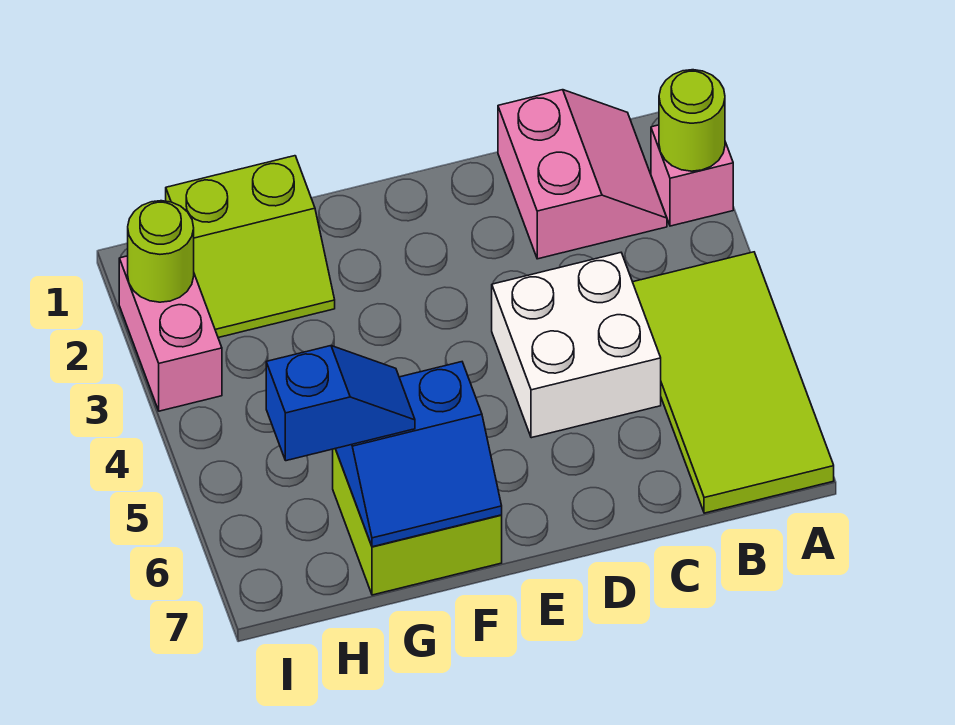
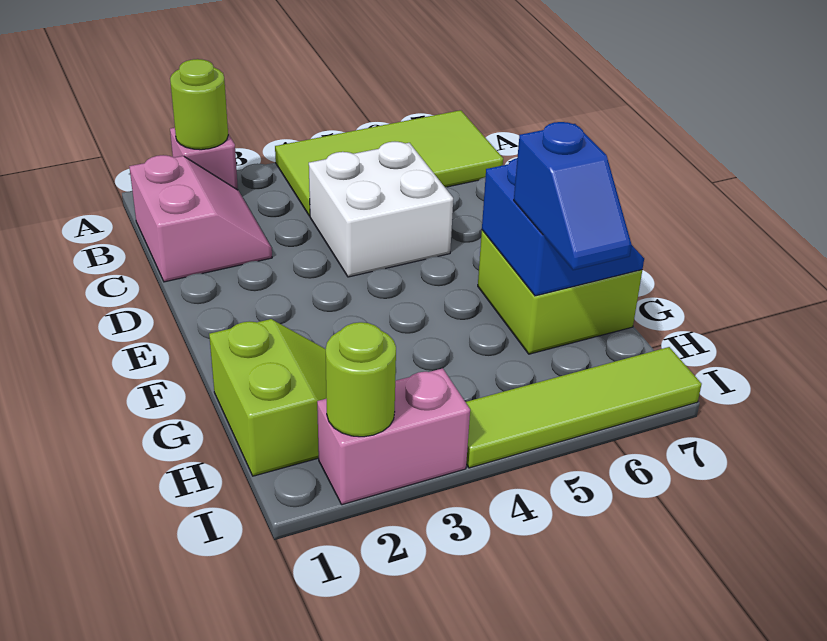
pink slope B1:C2 level 1 top C -> pink slope B1:C2 level 1 top 1
blue slope G6:H6 level 3 top H -> blue slope G6:H6 level 3 top G
none -> lime tile I4:I7 level 1

